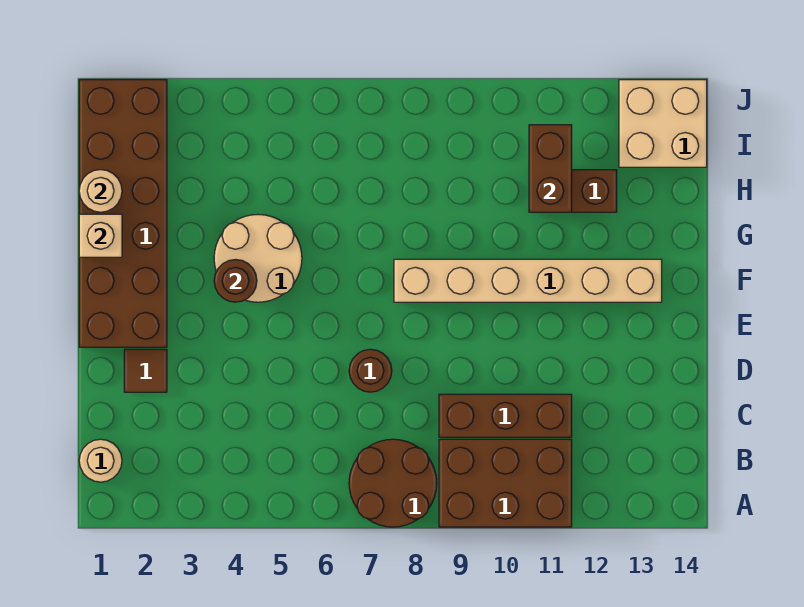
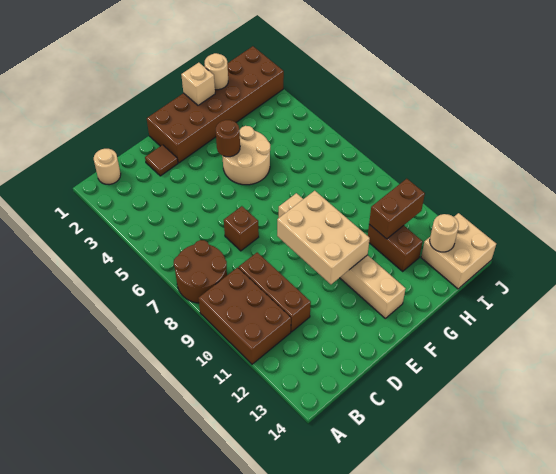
brown round brick D7 level 1 -> brown brick D7 level 1
none -> tan brick E9:F11 level 2
none -> tan round brick I13 level 2

